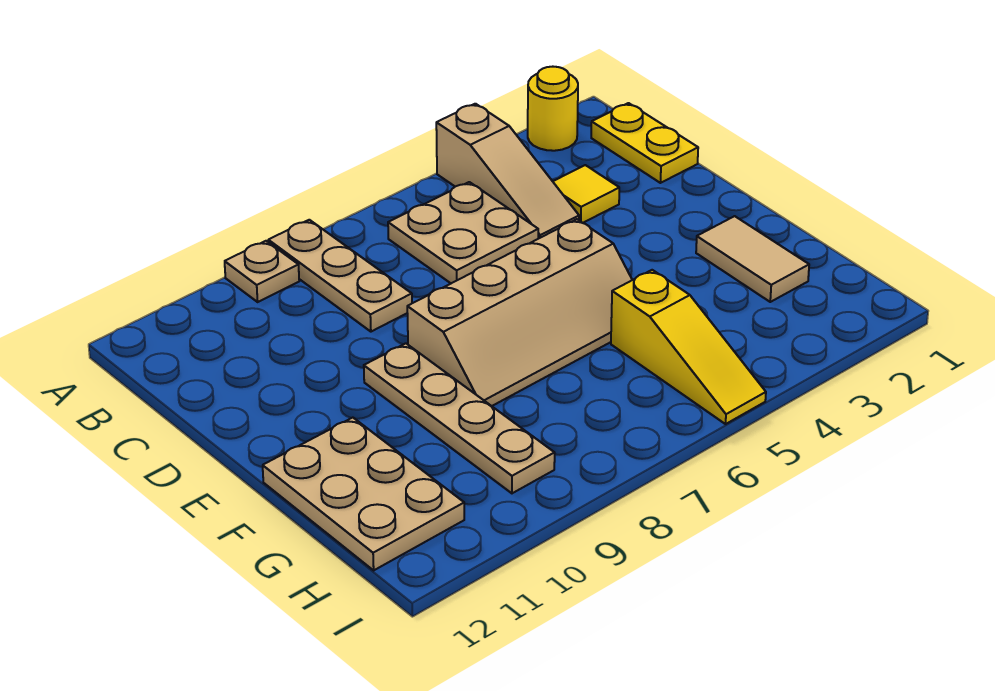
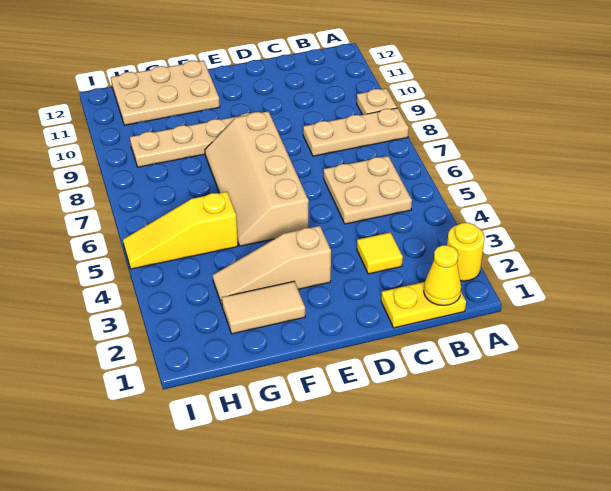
tan slope A4:C4 level 1 top A -> tan slope E3:G3 level 1 top E
none -> yellow cone B1 level 2

